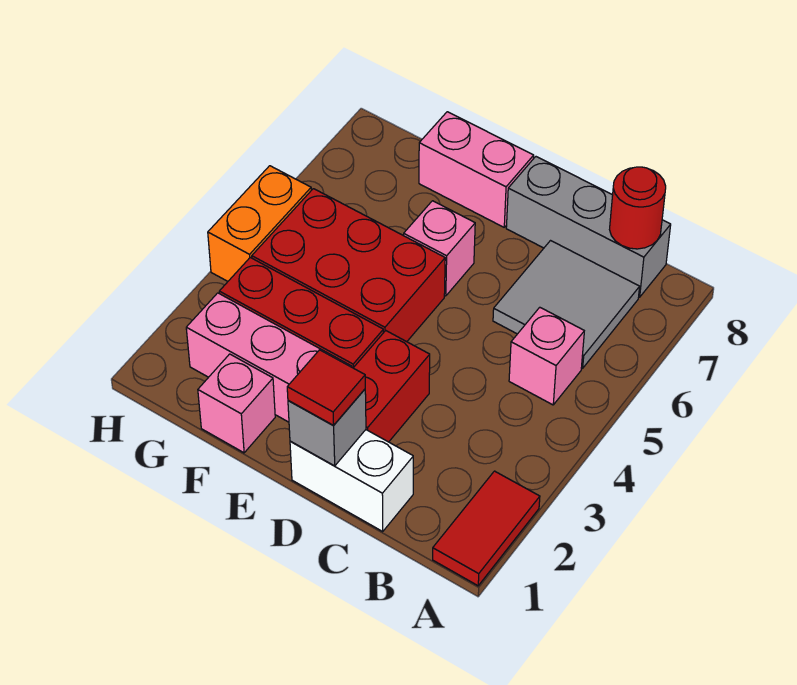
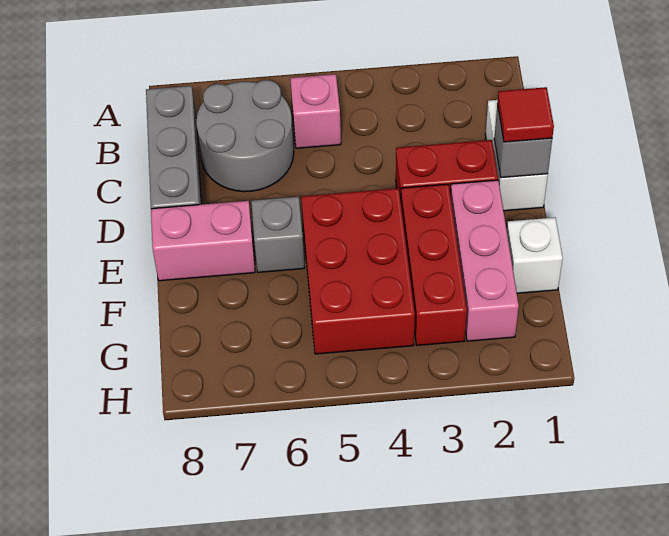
red tile A1:A2 level 1 -> none
grey tile B6:C7 level 1 -> grey round brick B6:C7 level 1
red round brick B8 level 2 -> none
pink brick E6 level 1 -> grey brick E6 level 1
pink brick E8:F8 level 1 -> pink brick E7:E8 level 1
pink brick F1 level 1 -> white brick F1 level 1
orange brick H4:H5 level 1 -> none

